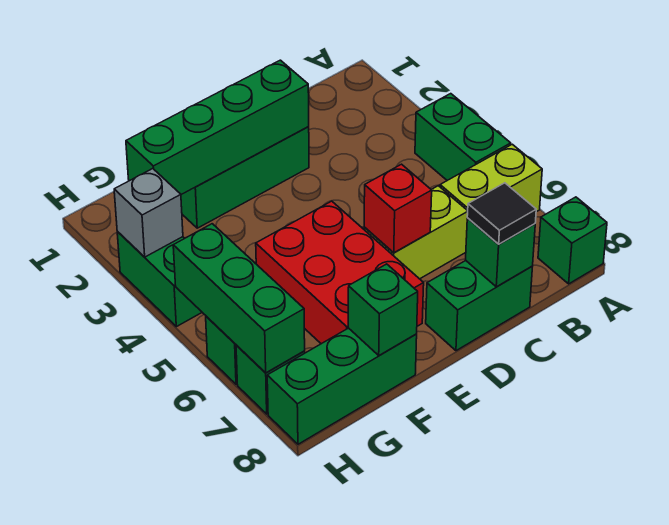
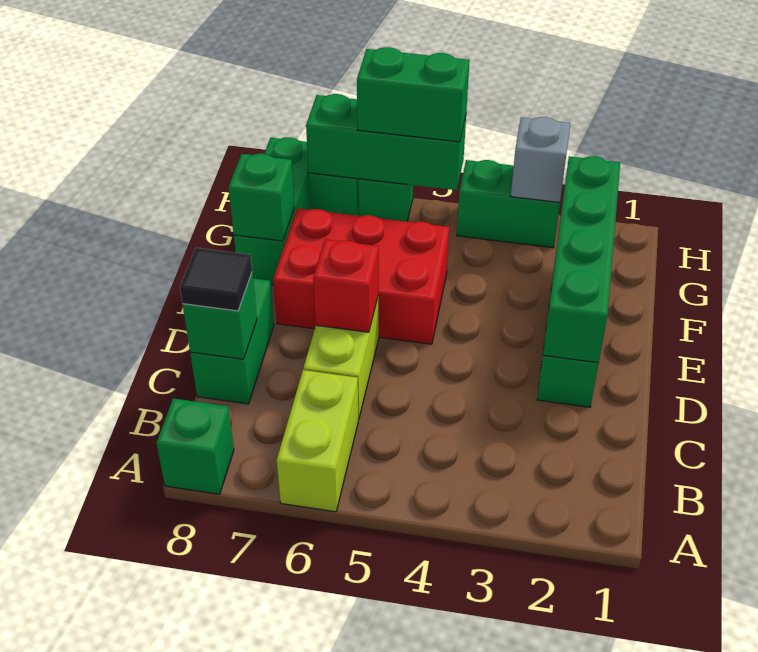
green brick A4:A5 level 1 -> green brick H5:H6 level 3

